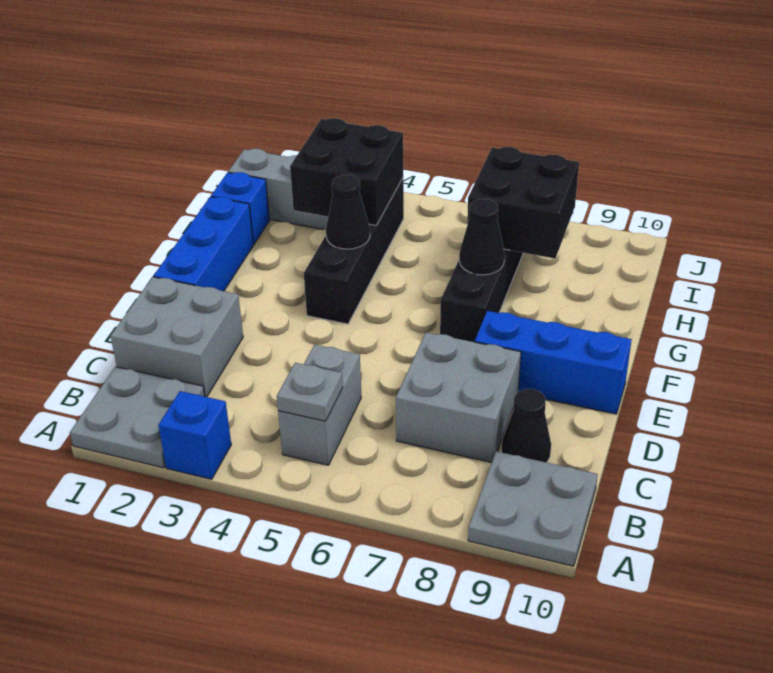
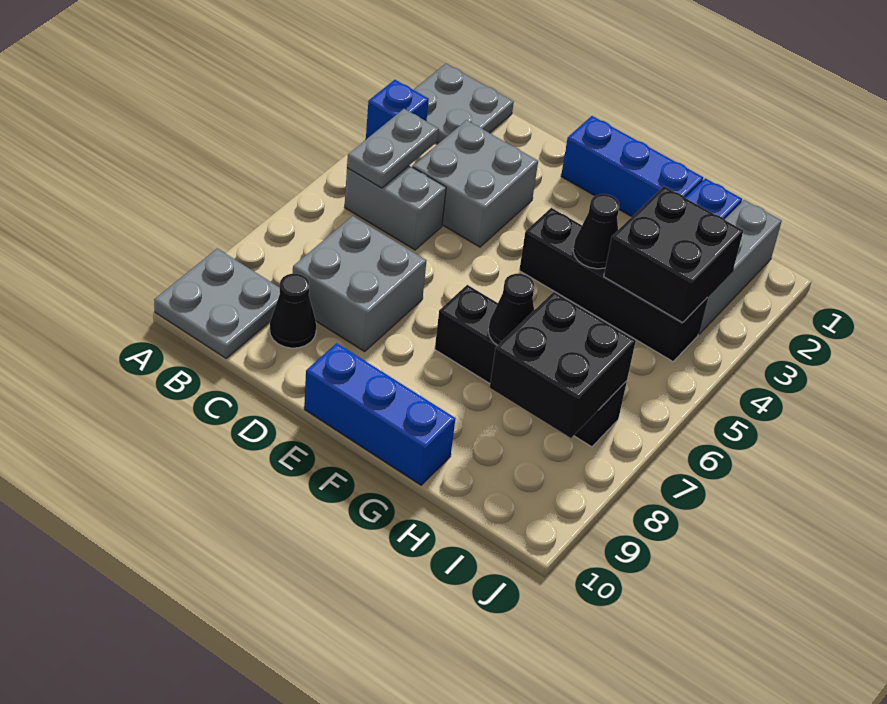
grey plate B5 level 2 -> grey plate B4:B5 level 2
grey brick C1:D2 level 1 -> grey brick C3:D4 level 1
blue brick E8:E10 level 1 -> blue brick E10:G10 level 1

